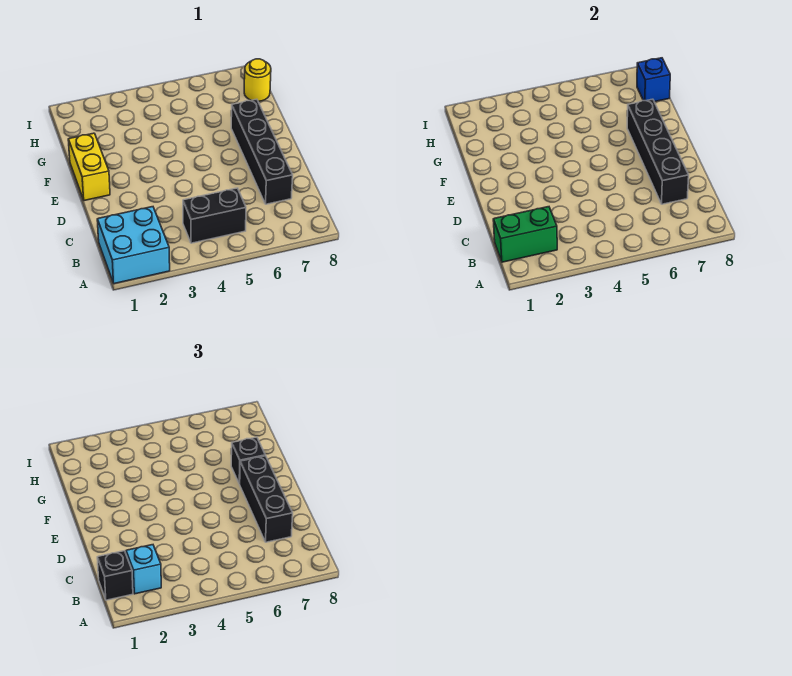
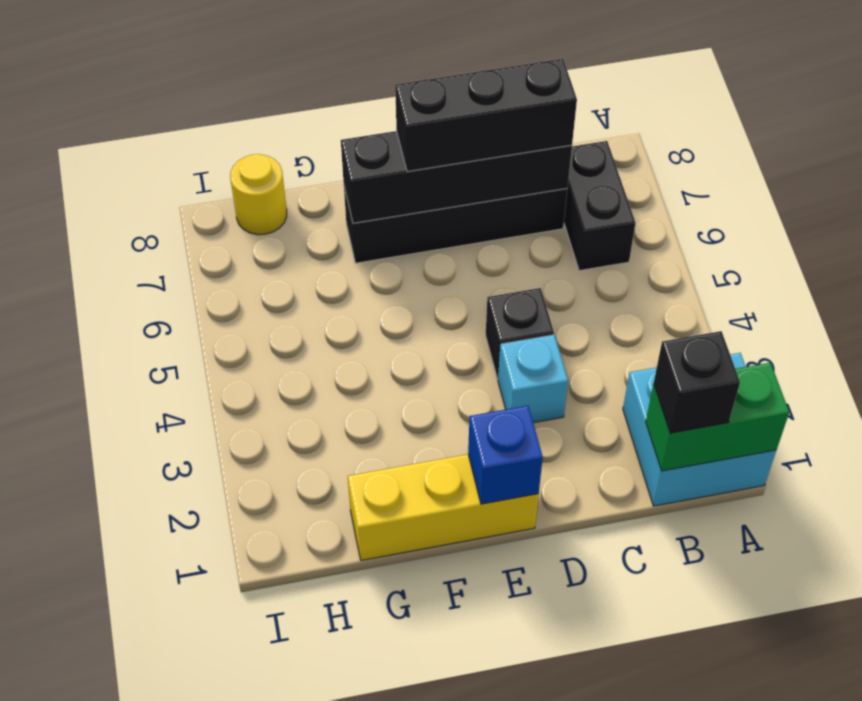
green brick B1:B2 level 2 -> green brick A1:B1 level 2
cyan brick B2 level 3 -> cyan brick D3 level 1
black brick B4:B5 level 1 -> black brick B6:B7 level 1
yellow brick E1:F1 level 1 -> yellow brick E1:G1 level 1
black brick F7 level 3 -> black brick D4 level 1
blue brick H8 level 2 -> blue brick E1 level 2

